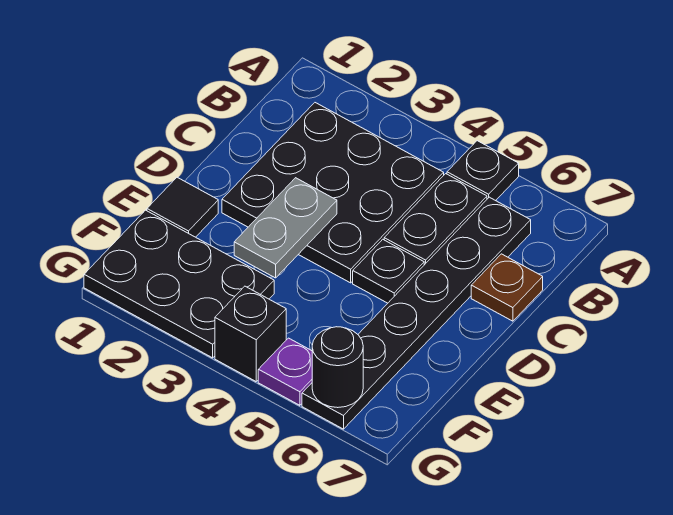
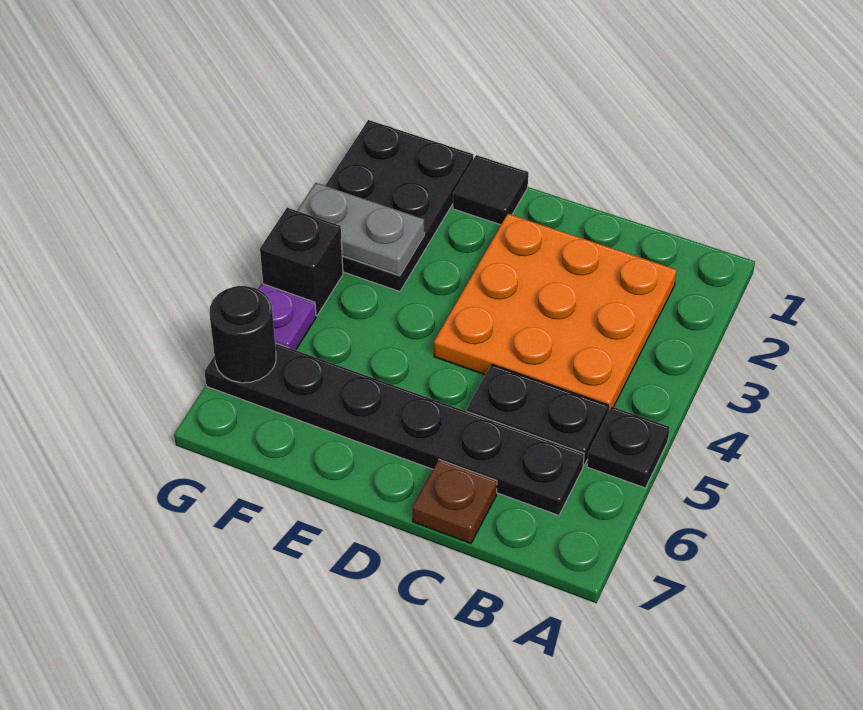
black plate B2:D4 level 1 -> orange plate B2:D4 level 1
grey plate D3:E3 level 2 -> grey plate F3:G3 level 2
black plate D5 level 1 -> none

